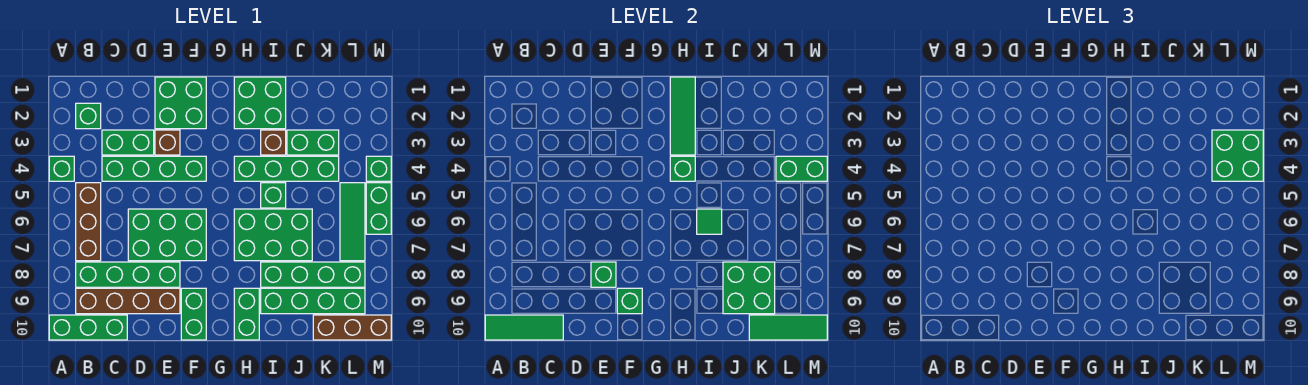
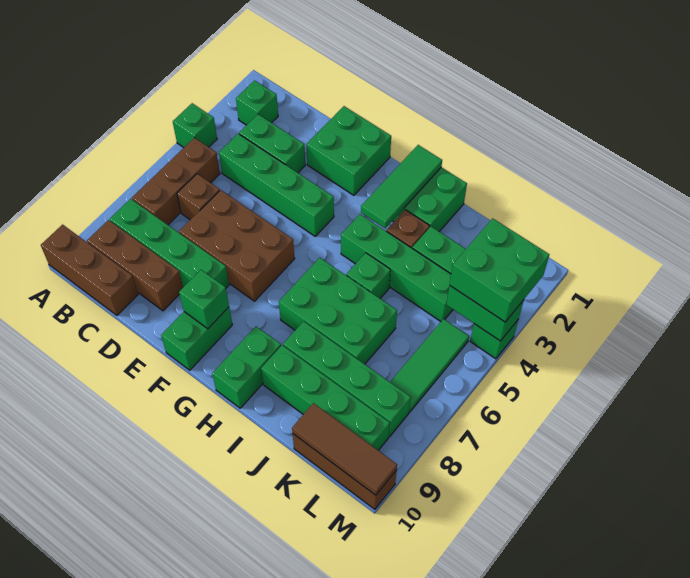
green brick A10:C10 level 1 -> brown brick A10:C10 level 1
green tile A10:C10 level 2 -> none
brown brick B9:E9 level 1 -> brown brick B9:D9 level 1
green brick D6:F7 level 1 -> brown brick D6:F7 level 1
brown brick E3 level 1 -> brown brick C6 level 1
green brick E8 level 2 -> none
green brick H4 level 2 -> none
green tile I6 level 2 -> none
green brick J8:K9 level 2 -> none
green tile K10:M10 level 2 -> brown tile K10:M10 level 2
green brick M5:M6 level 1 -> none

